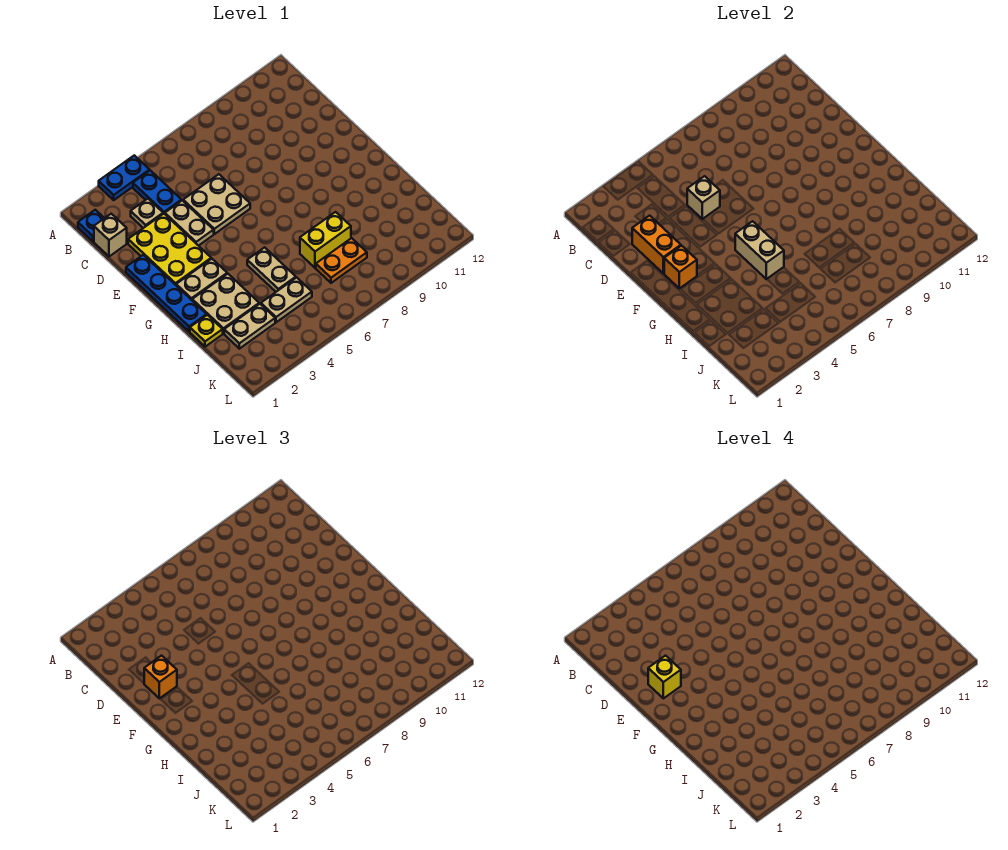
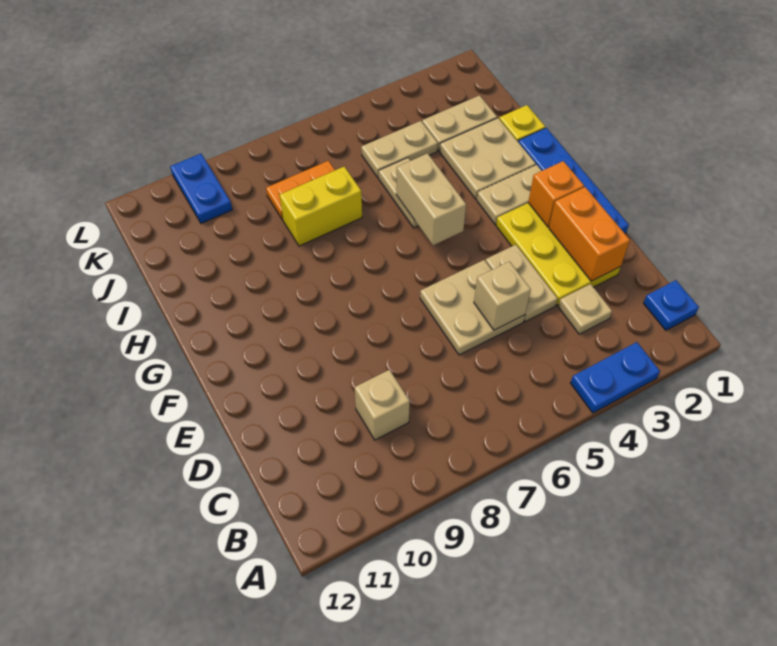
blue plate B4:C4 level 1 -> blue plate K10:L10 level 1
tan brick C1 level 1 -> tan brick C9 level 1
orange brick E2 level 3 -> none
yellow brick E2 level 4 -> none

